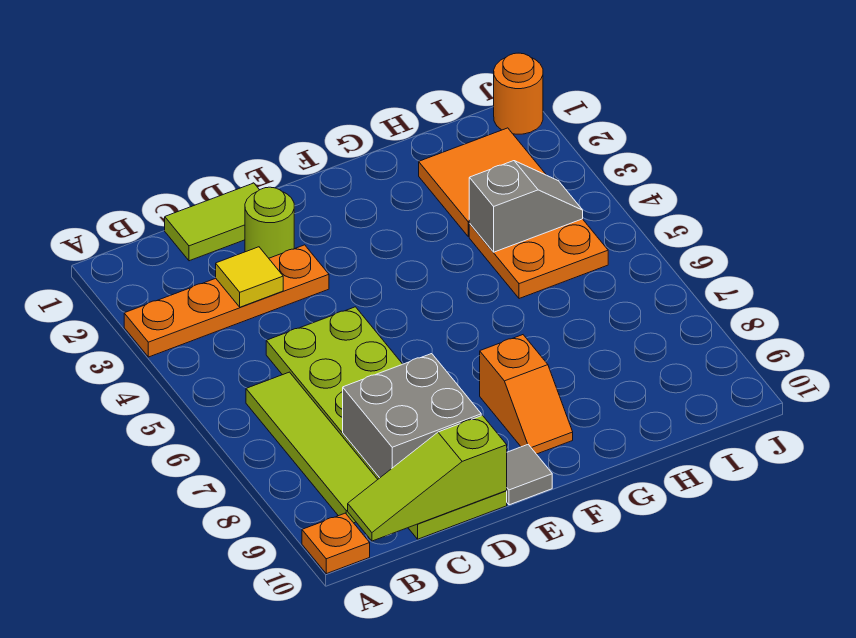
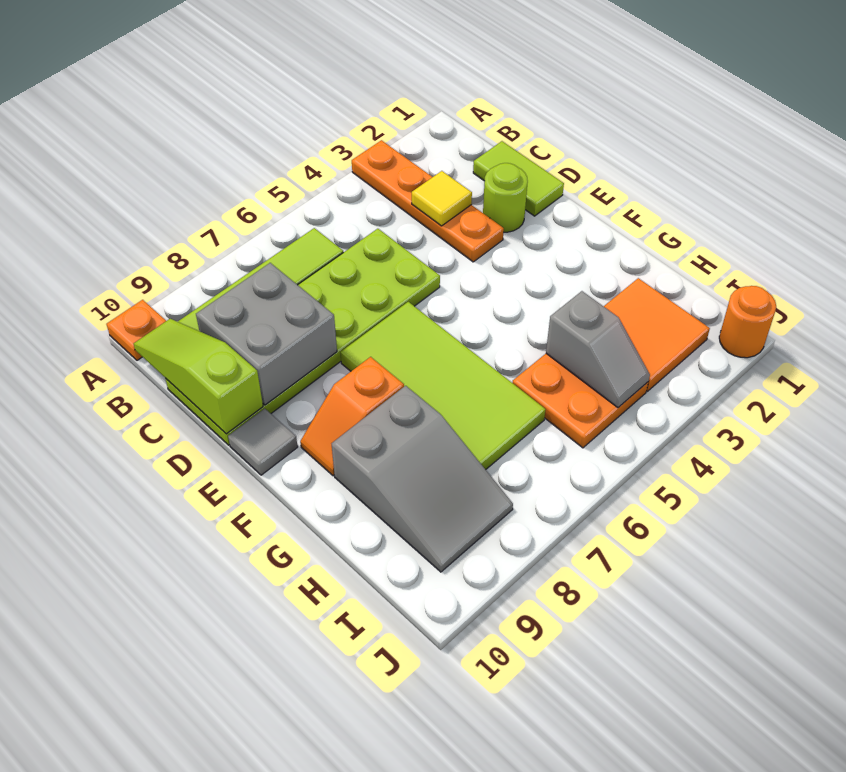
none -> lime tile E6:H7 level 1
none -> grey slope G8:I9 level 1 top G

